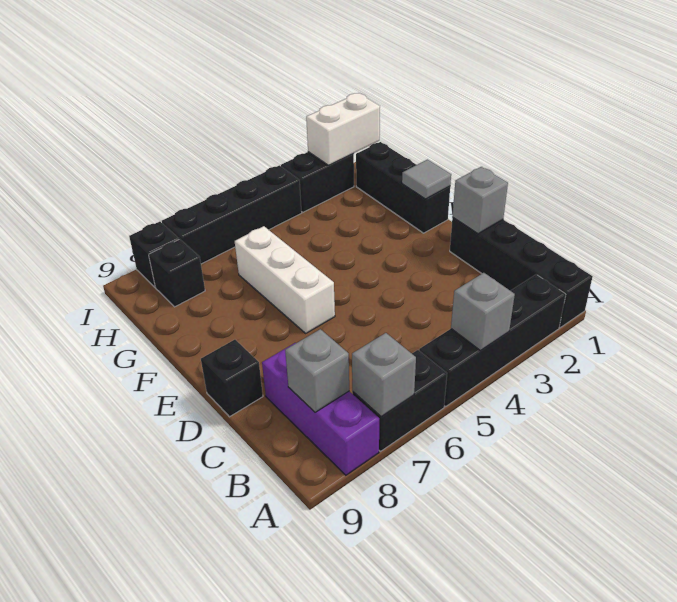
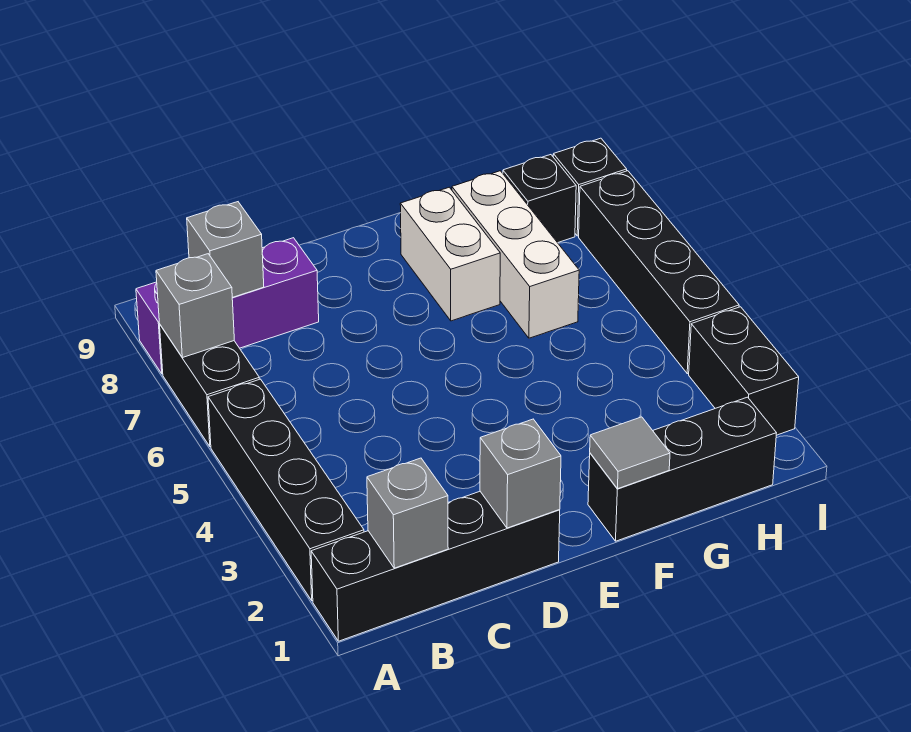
grey brick A4 level 2 -> grey brick B1 level 2
black brick D9 level 1 -> none
white brick E6:G6 level 1 -> white brick G6:G8 level 1
white brick I1:I2 level 2 -> white brick F7:F8 level 1

